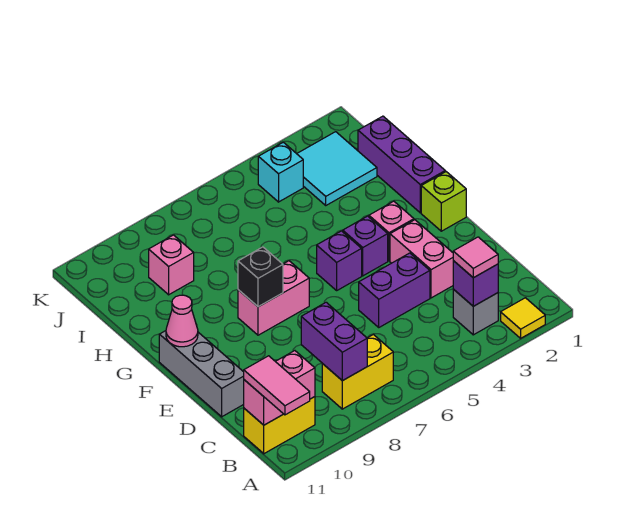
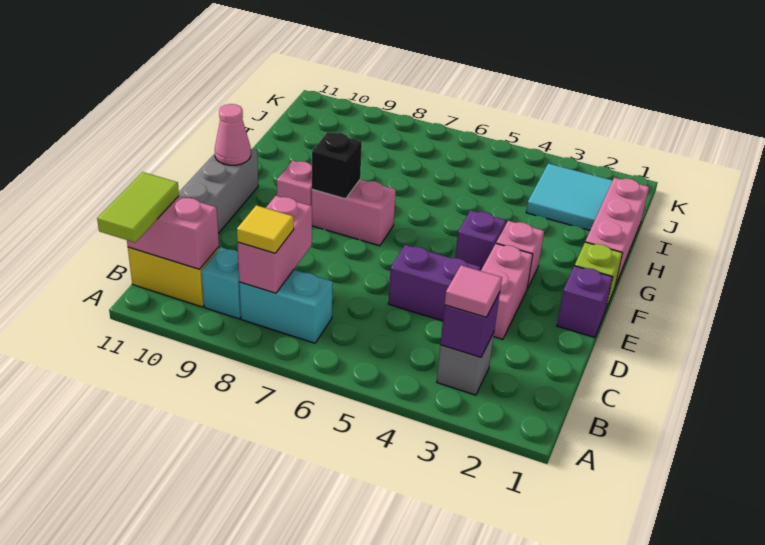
yellow tile A2 level 1 -> yellow tile B8 level 3
pink tile A11:B11 level 3 -> lime tile A11:B11 level 3
yellow brick B7:B8 level 1 -> cyan brick B7:B8 level 1
purple brick B8:C8 level 2 -> pink brick B8:C8 level 2
purple brick F5 level 1 -> purple brick E1 level 1
purple brick G1:I1 level 1 -> pink brick G1:I1 level 1
pink brick I9 level 1 -> pink brick F9 level 1
cyan brick J4 level 1 -> cyan brick B9 level 1

